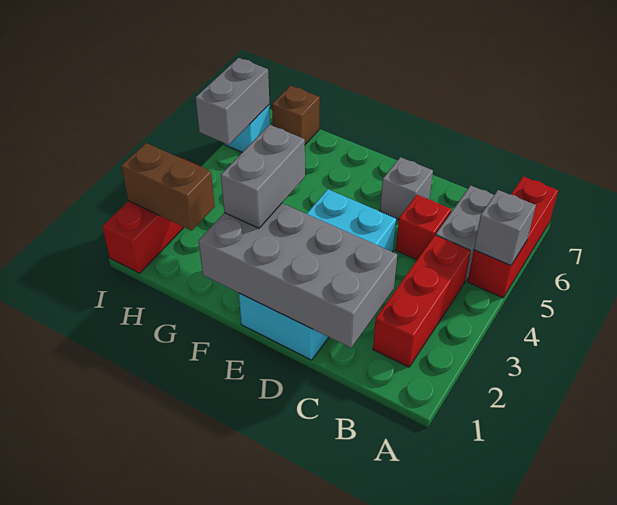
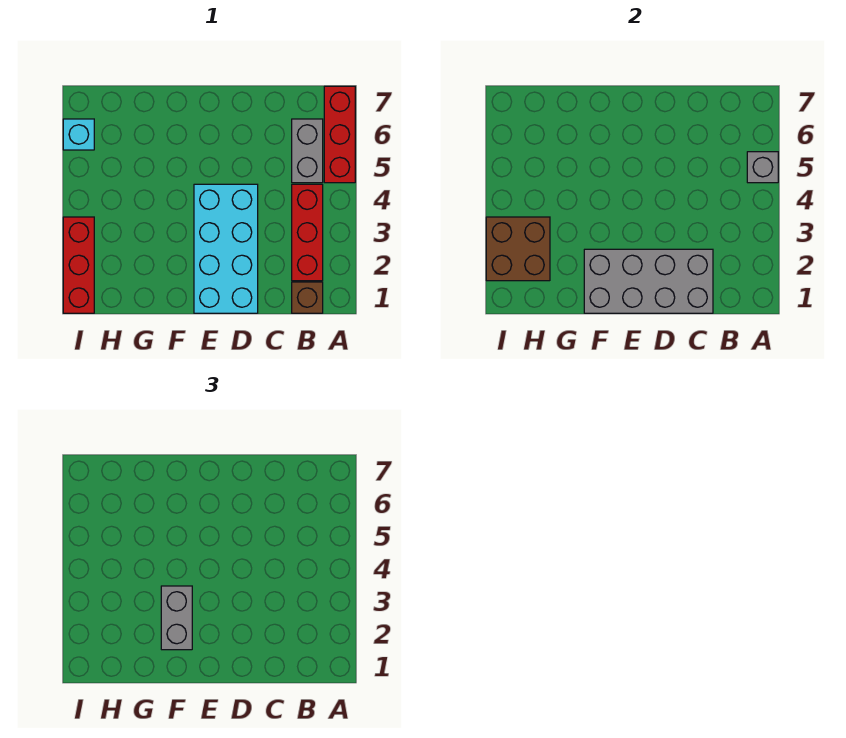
red brick C5 level 1 -> none
grey brick D6 level 1 -> none
brown brick H2:I2 level 2 -> brown brick H2:I3 level 2
brown brick H7 level 1 -> brown brick B1 level 1
grey brick I5:I6 level 2 -> none

